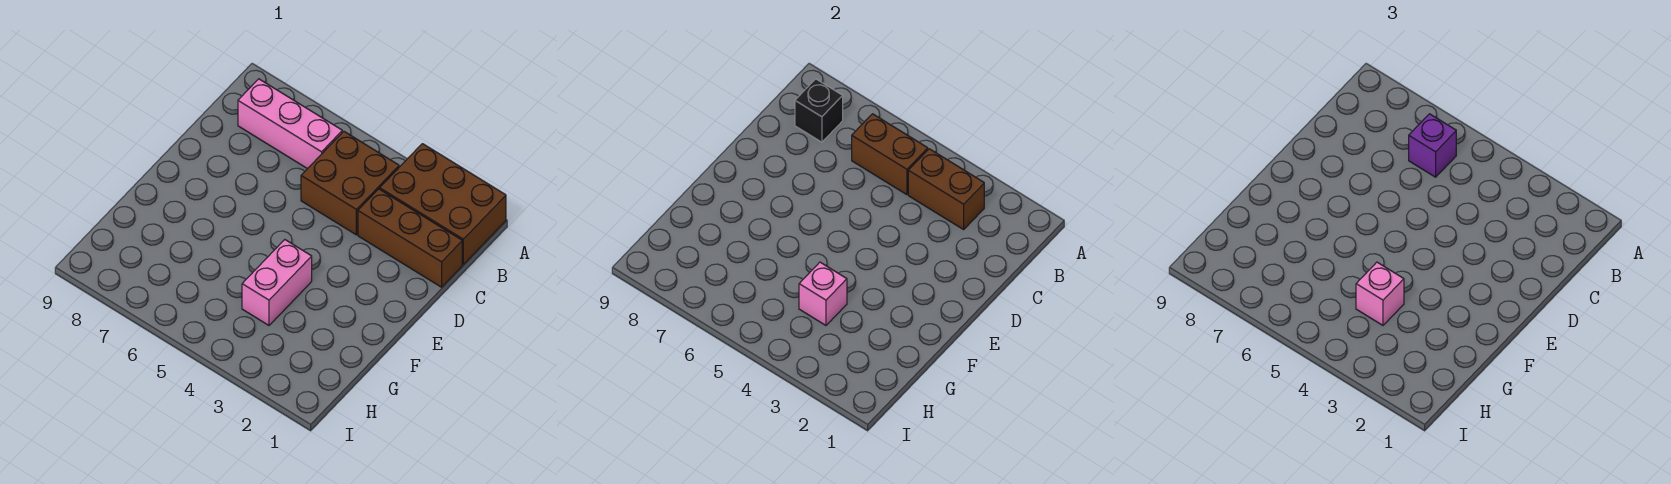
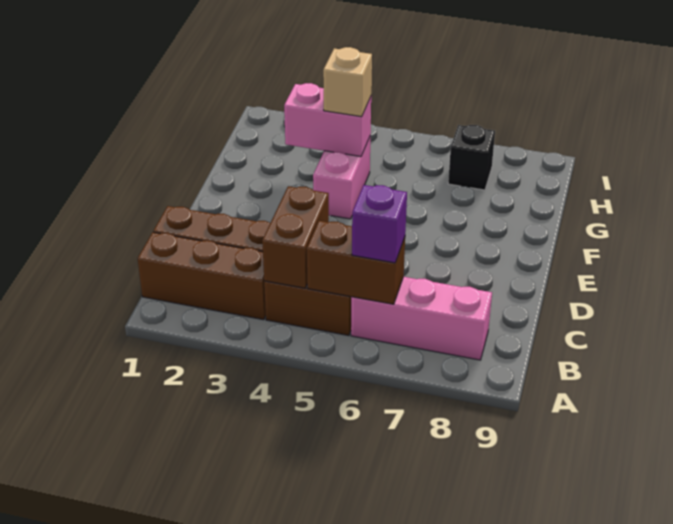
brown brick A1:B3 level 1 -> brown brick B1:B3 level 1
brown brick B3:B4 level 2 -> brown brick B4:C4 level 2
black brick B8 level 2 -> black brick H7 level 1
pink brick G4 level 2 -> pink brick G3:G4 level 2
pink brick G4 level 3 -> tan brick G4 level 3

